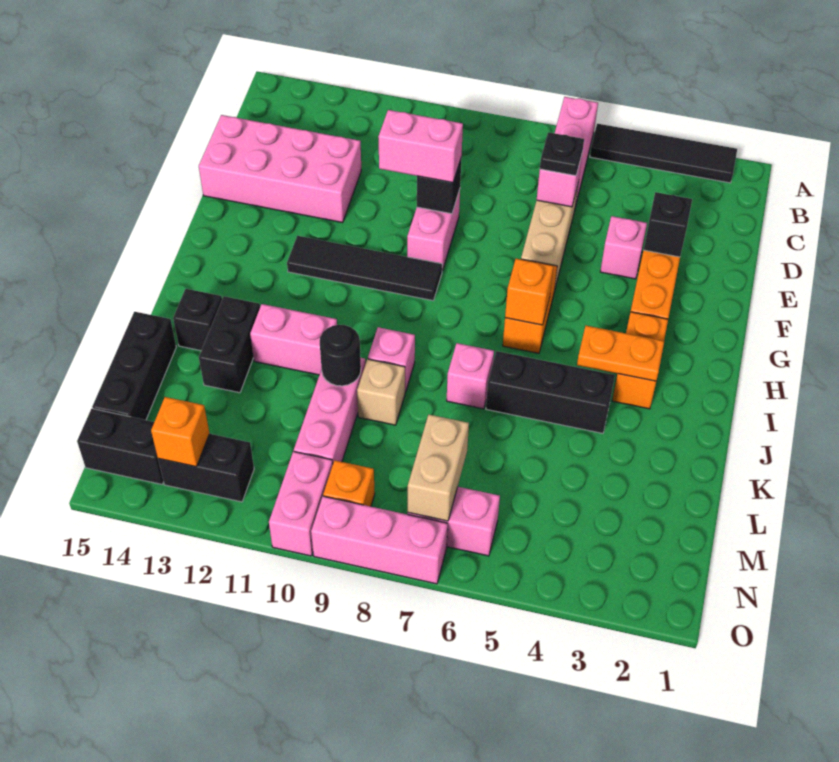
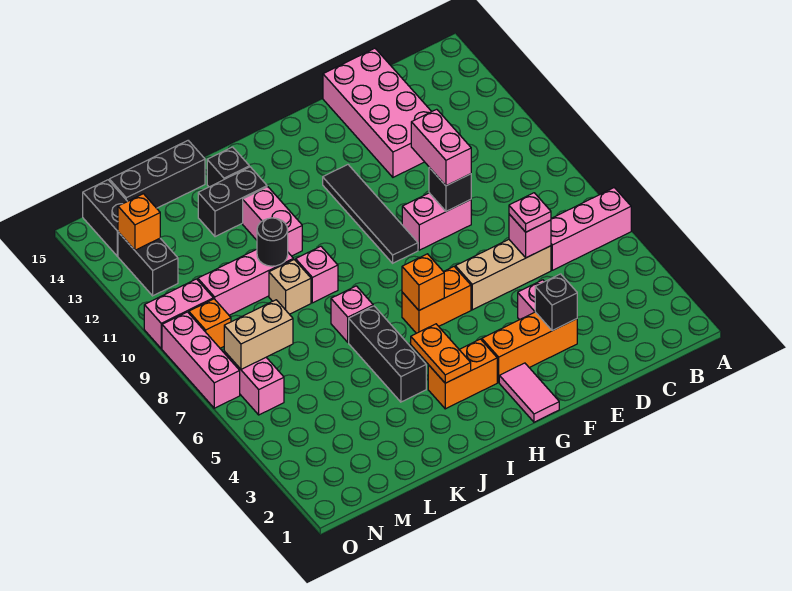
black tile A2:A5 level 1 -> none
black plate D6 level 3 -> pink plate D6 level 3
none -> pink tile G1:G2 level 1

